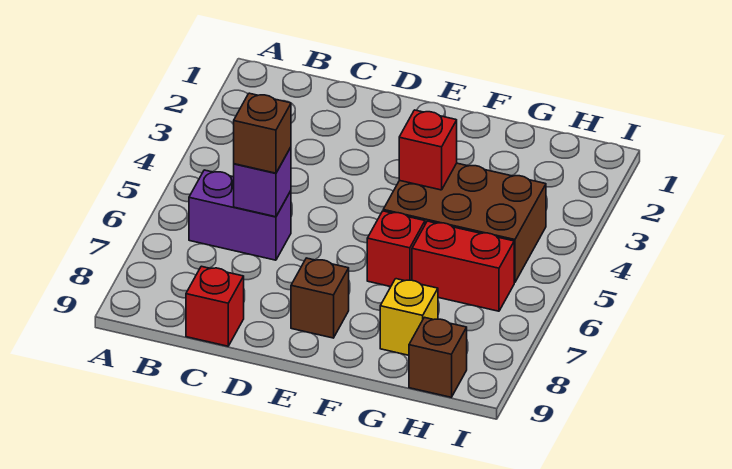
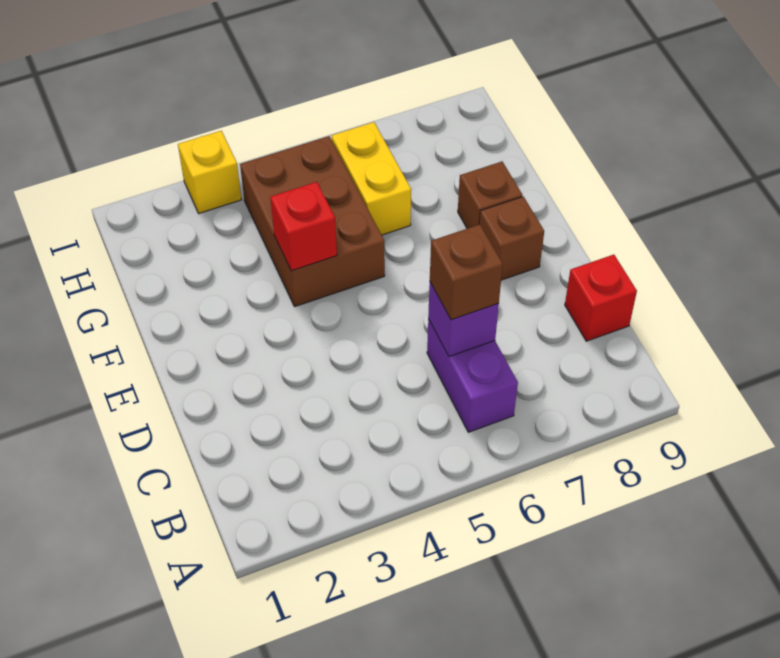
red brick F6 level 1 -> none
red brick G6:H6 level 1 -> yellow brick G6:H6 level 1
yellow brick G8 level 1 -> yellow brick I3 level 1
brown brick H9 level 1 -> brown brick F8 level 1

